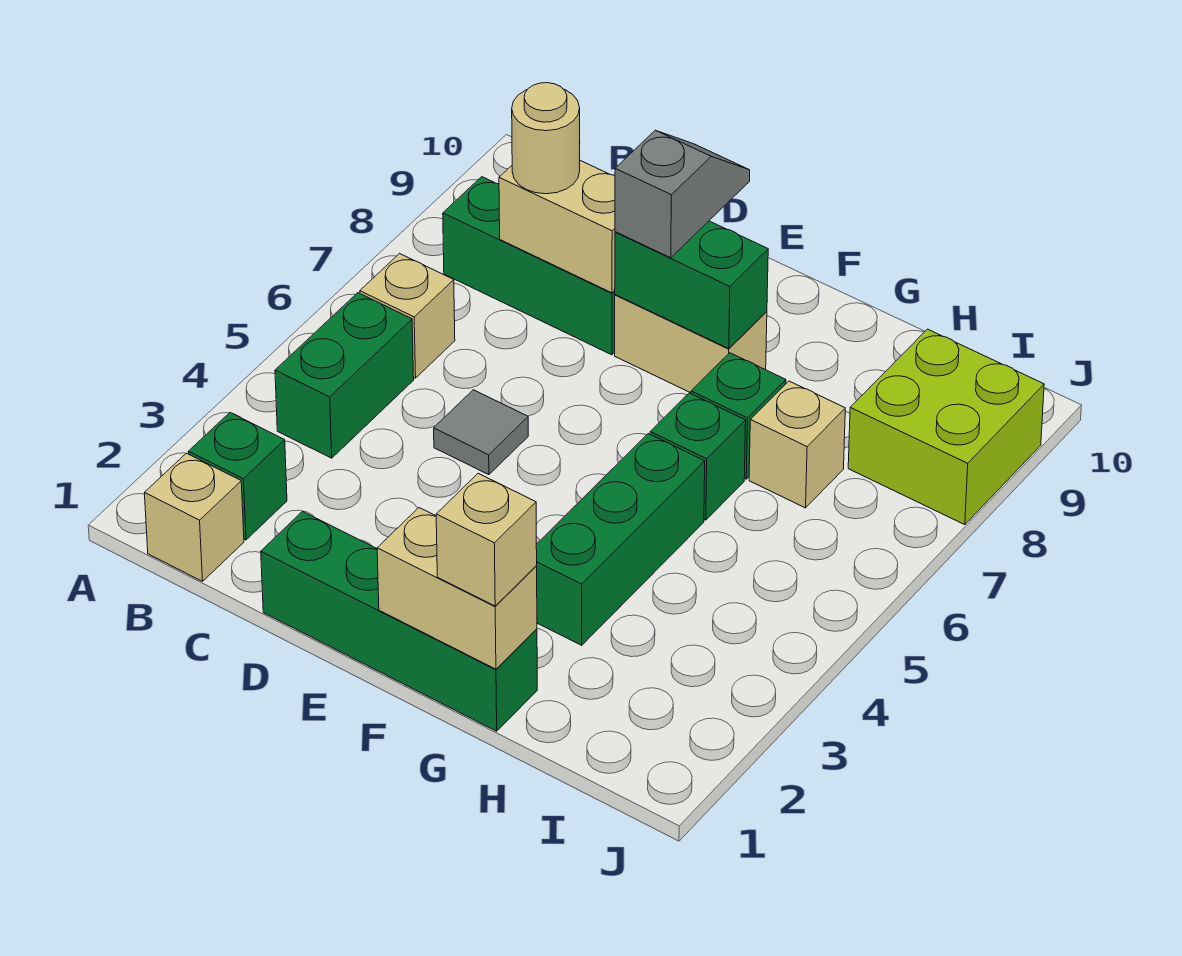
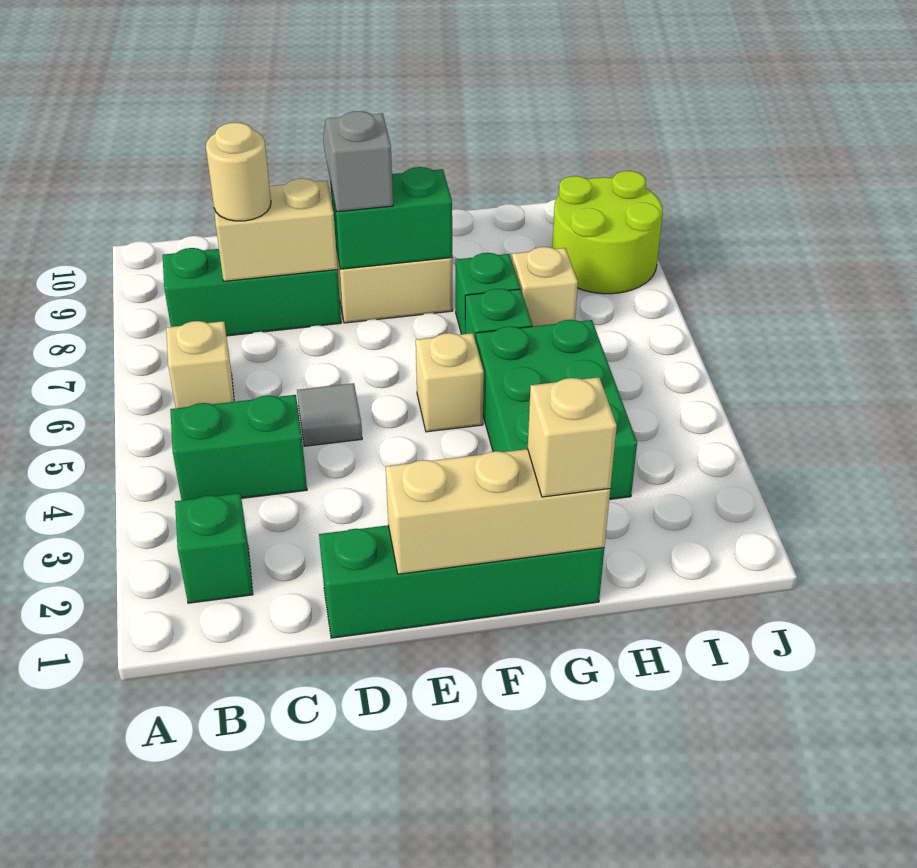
tan brick B1 level 1 -> tan brick F5 level 1
green brick B4:B5 level 1 -> green brick B4:C4 level 1
tan brick F1:G1 level 2 -> tan brick E1:G1 level 2
green brick G3:G5 level 1 -> green brick G3:H5 level 1
lime brick I8:J9 level 1 -> lime round brick I8:J9 level 1

